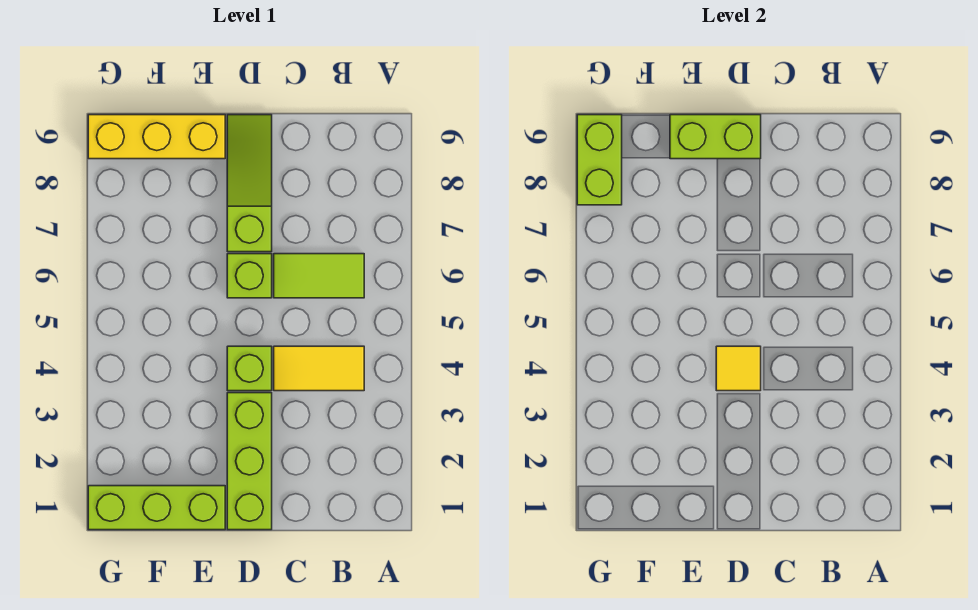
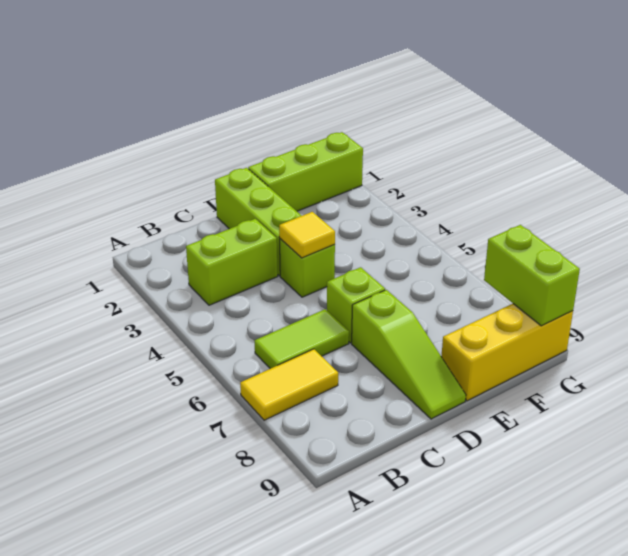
yellow tile B4:C4 level 1 -> yellow tile A7:B7 level 1
lime brick D9:E9 level 2 -> lime brick B3:C3 level 1

